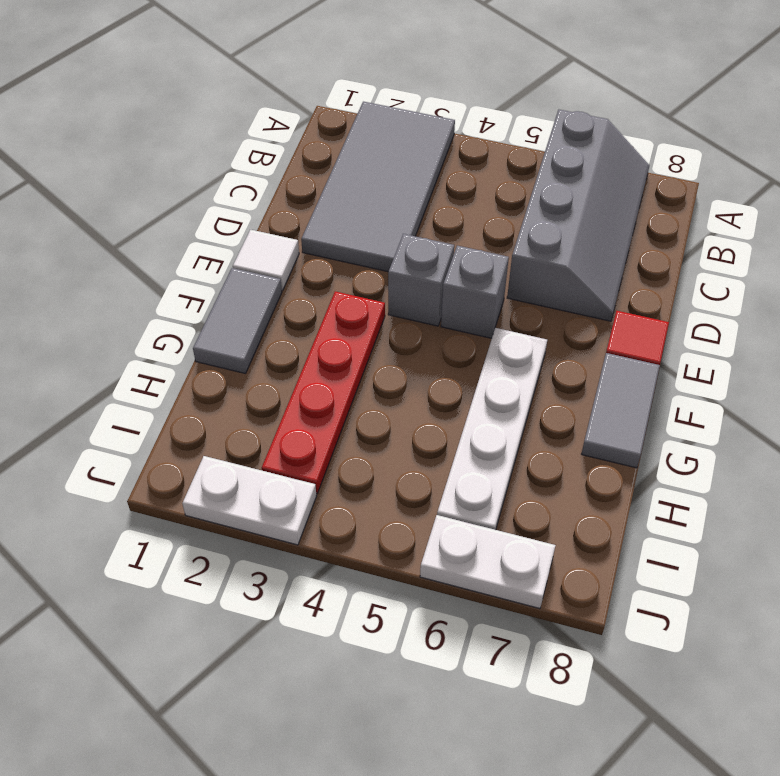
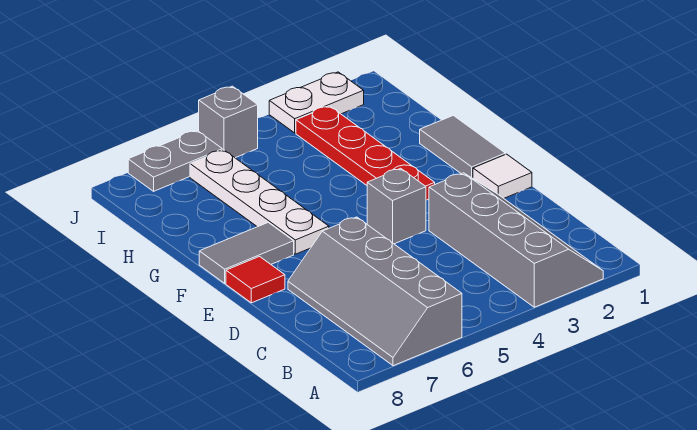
grey tile A2:D3 level 1 -> grey slope A2:D3 level 1 top 3
grey brick E5 level 1 -> grey brick J5 level 1
grey tile F8:G8 level 1 -> grey tile F7:F8 level 1
white plate J6:J7 level 1 -> grey plate J6:J7 level 1

